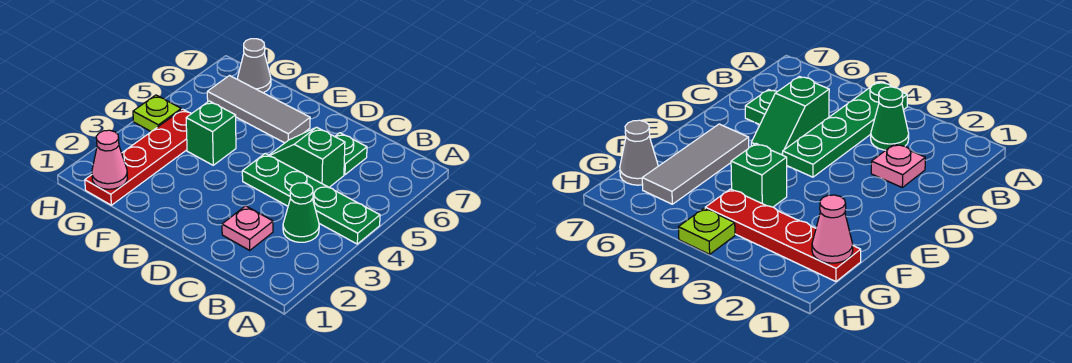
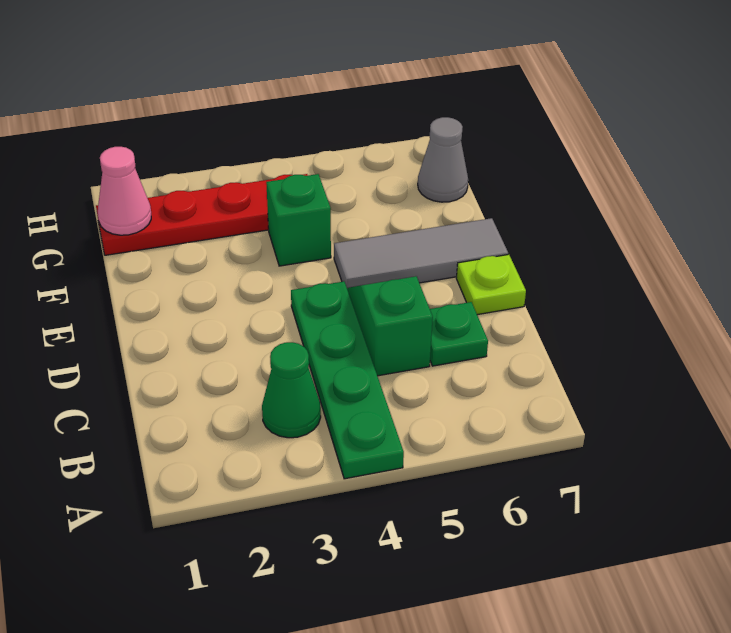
pink plate C2 level 1 -> none
grey tile E6:G6 level 1 -> grey tile E5:E7 level 1
lime plate H4 level 1 -> lime plate D7 level 1

